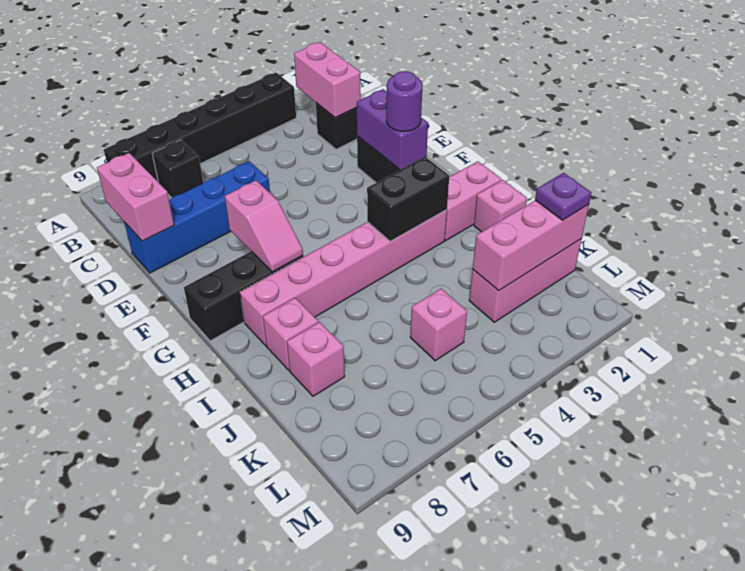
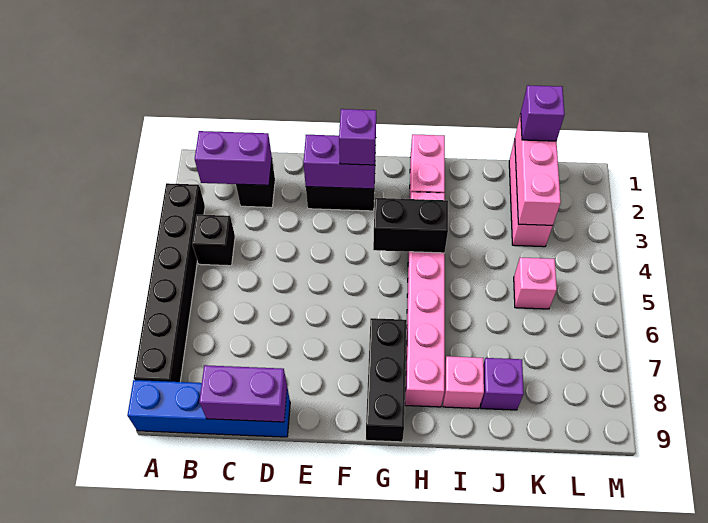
pink brick B2:C2 level 2 -> purple brick B2:C2 level 2
black brick B7 level 1 -> black brick B4 level 1
pink brick C9:D9 level 2 -> purple brick C9:D9 level 2
blue brick D6:D9 level 1 -> blue brick A9:D9 level 1
purple round brick F2 level 3 -> purple brick F2 level 3
pink slope F7:G7 level 2 top F -> none
black brick H3:H4 level 2 -> black brick G4:H4 level 2
pink brick I1 level 1 -> none
pink brick J8 level 1 -> purple brick J8 level 1
purple plate K1 level 3 -> purple brick K1 level 3

